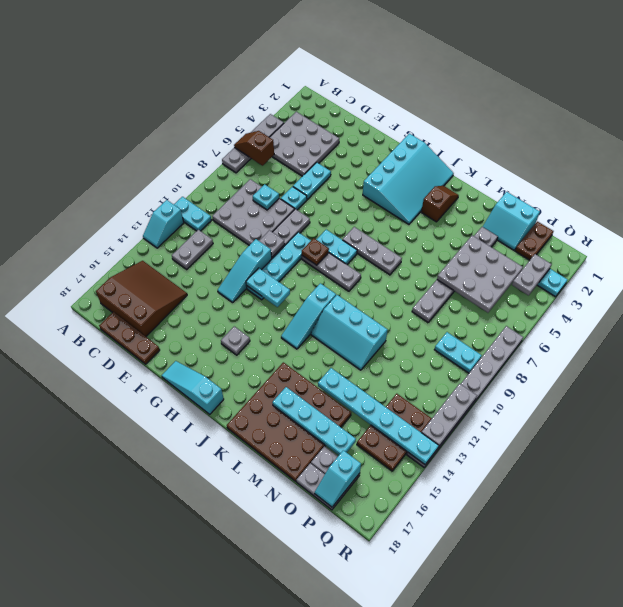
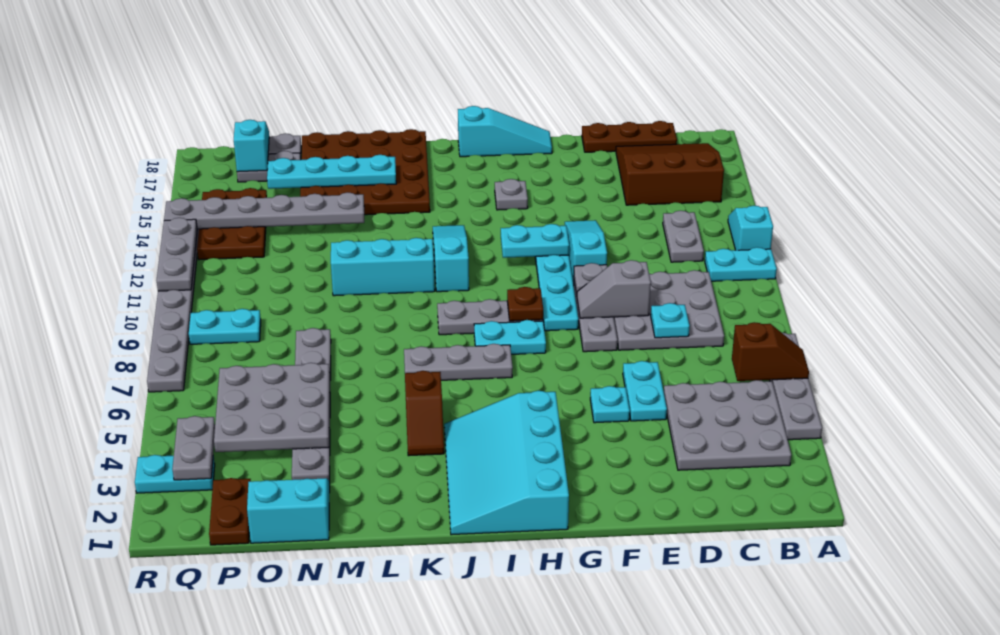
brown slope B15:D17 level 1 top 17 -> brown slope B15:D17 level 1 top 15
cyan plate E7 level 1 -> cyan plate F5 level 1
none -> grey slope E9:F9 level 2 top E
brown slope K2:K3 level 1 top 3 -> brown slope K4:K5 level 1 top 5
cyan plate M14:R14 level 2 -> grey plate M14:R14 level 2

